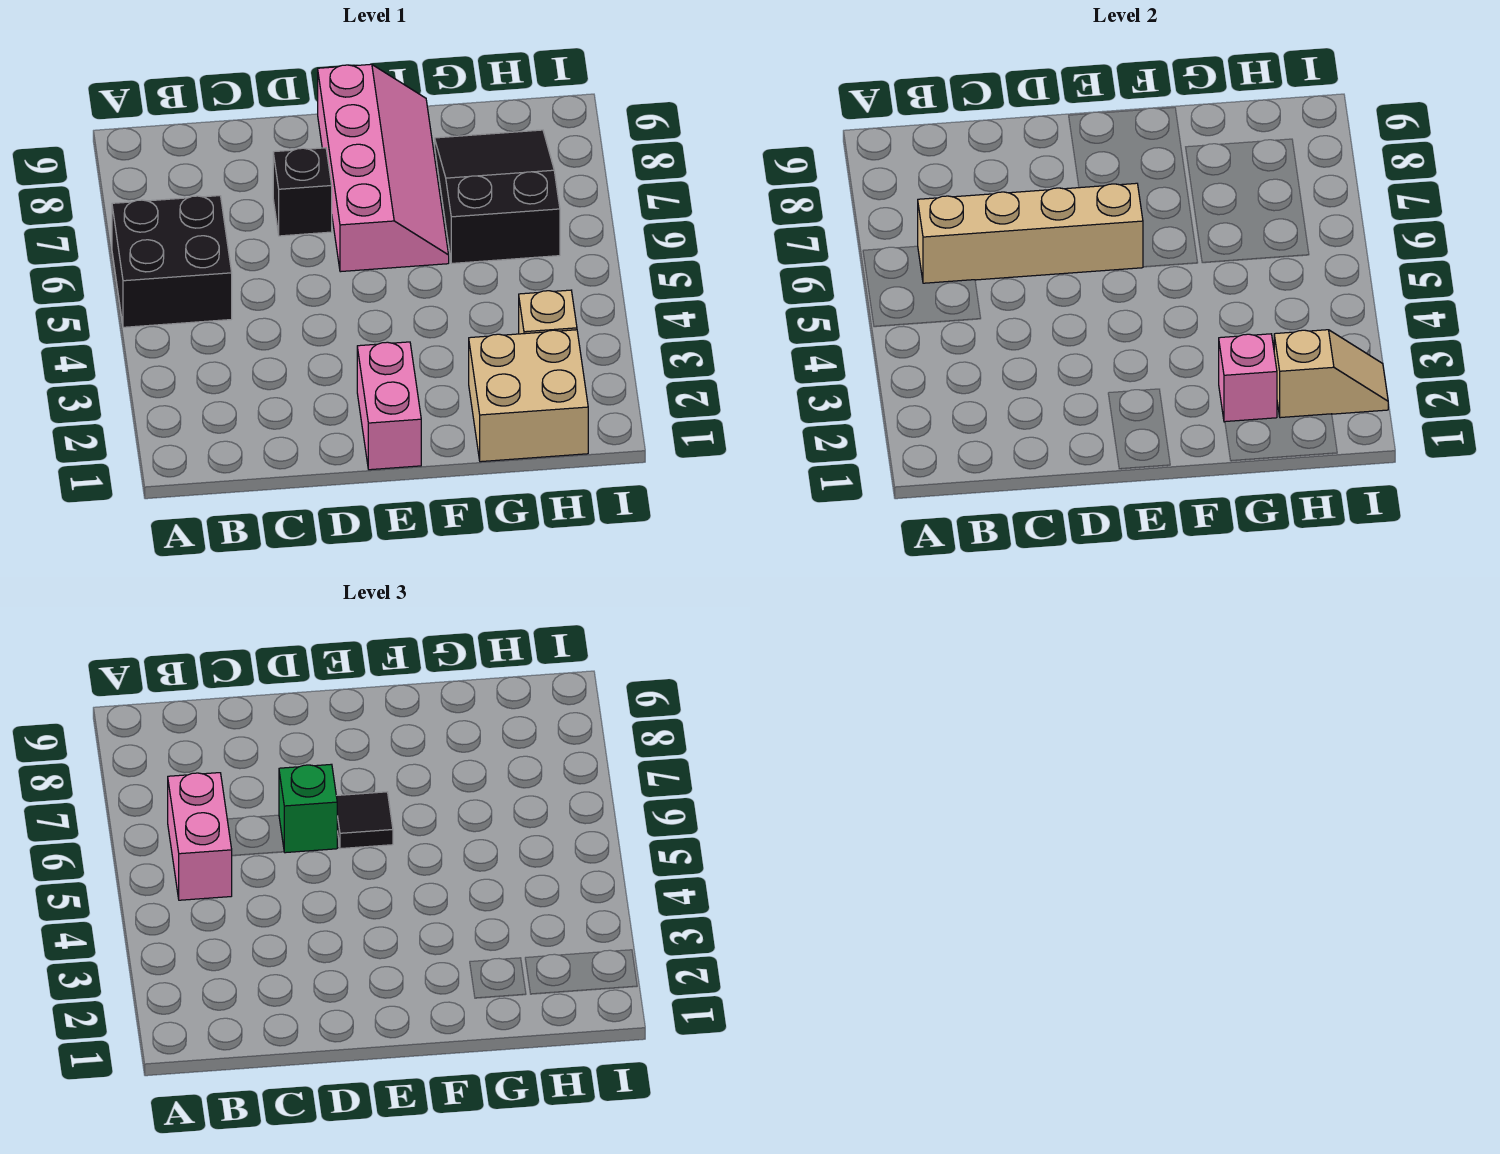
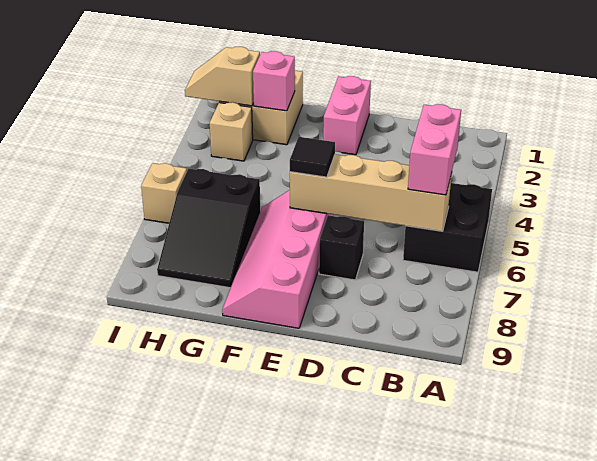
green brick D6 level 3 -> none
none -> tan brick I6 level 1

